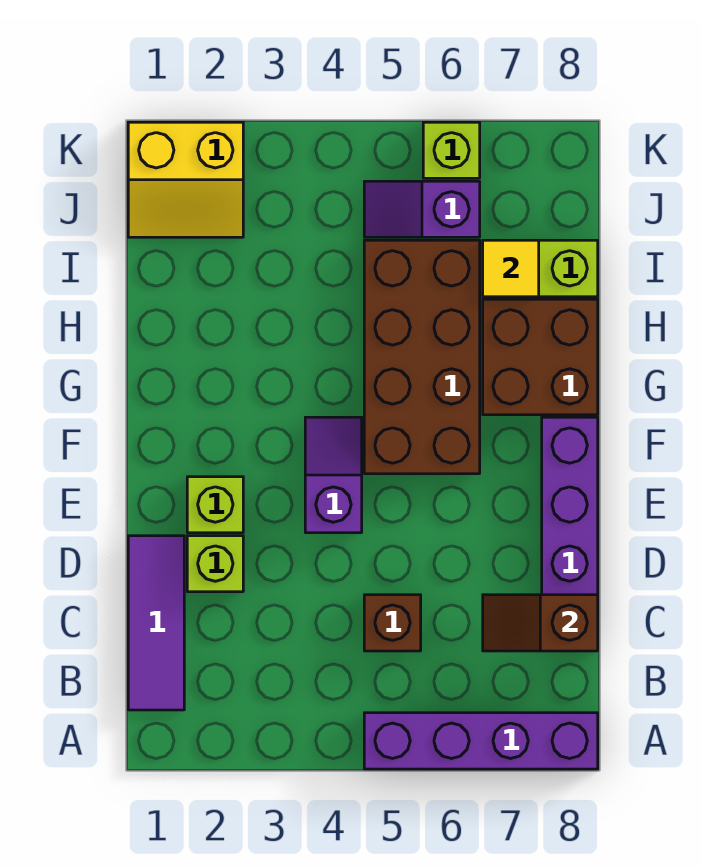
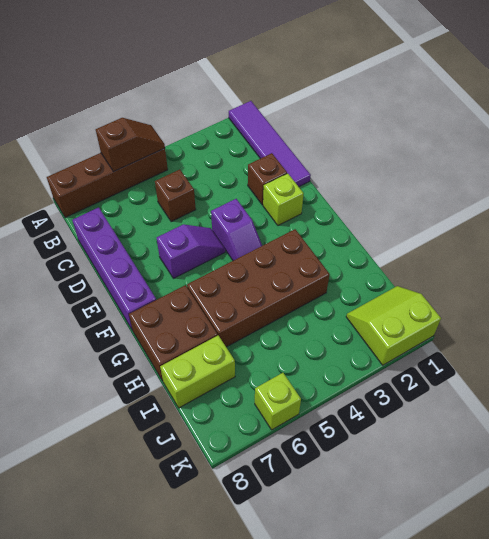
purple brick A5:A8 level 1 -> brown brick A5:A8 level 1
purple tile B1:D1 level 1 -> purple tile A1:D1 level 1
brown slope C7:C8 level 2 top 8 -> brown slope A5:A6 level 2 top 6
lime brick D2 level 1 -> brown brick D2 level 1
brown brick F5:I6 level 1 -> brown brick G3:H6 level 1
yellow tile I7 level 2 -> none
yellow slope J1:K2 level 1 top K -> lime slope J1:K2 level 1 top K
purple slope J5:J6 level 1 top 6 -> purple slope E5:E6 level 1 top 6

